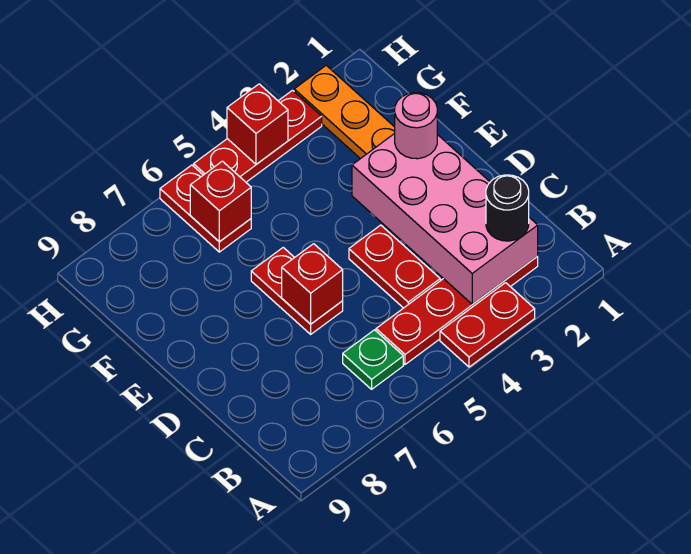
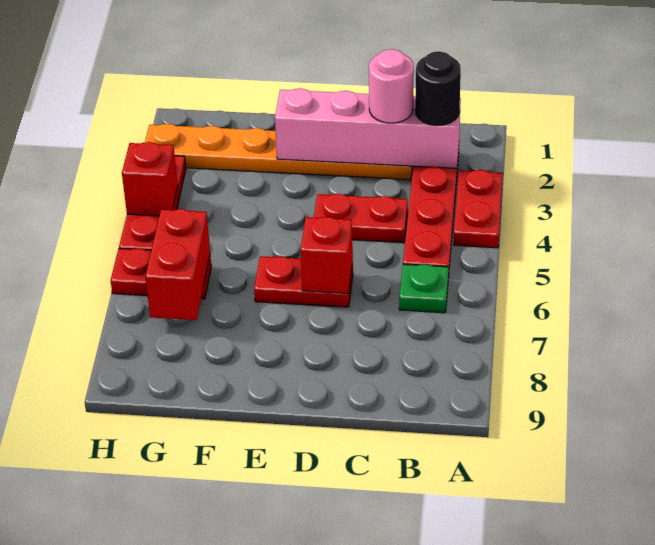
pink brick B2:E3 level 2 -> pink brick B2:E2 level 2
pink round brick E2 level 3 -> pink round brick C2 level 3
red brick G6 level 2 -> red brick G6:G7 level 2

